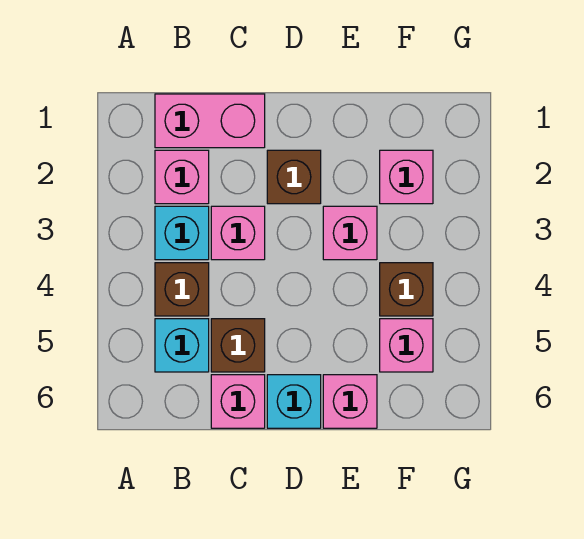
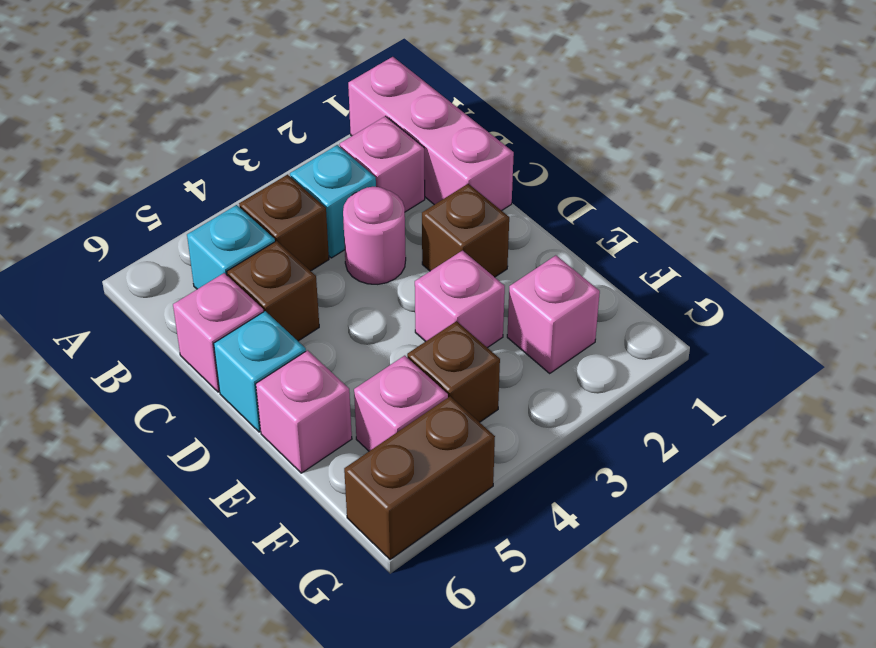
pink brick B1:C1 level 1 -> pink brick A1:C1 level 1
pink brick C3 level 1 -> pink round brick C3 level 1
none -> brown brick G5:G6 level 1

